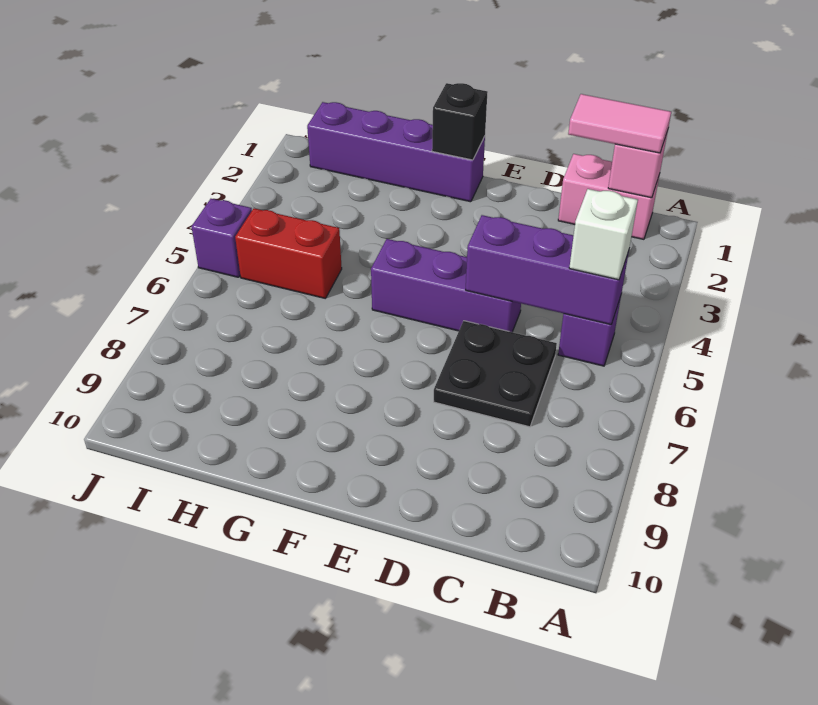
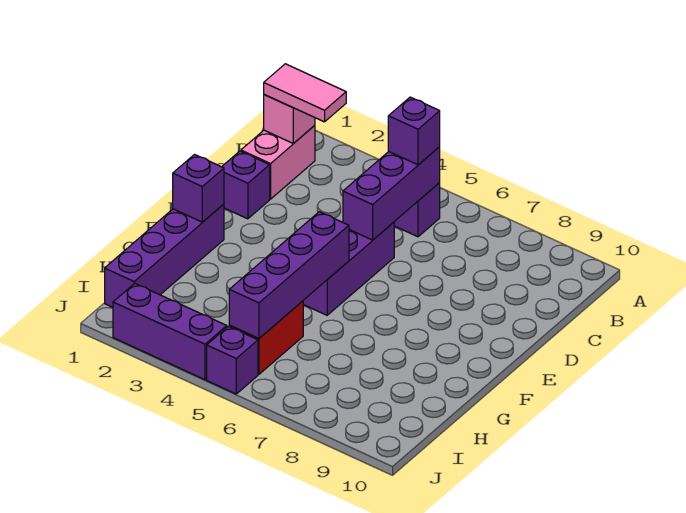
pink tile B1:C1 level 3 -> pink tile B1:B2 level 3
white brick B5 level 3 -> purple brick B5 level 3
black plate C6:D7 level 1 -> none
none -> purple brick D1 level 1
black brick F1 level 2 -> purple brick F1 level 2
none -> purple brick F5:I5 level 2
none -> purple brick J2:J4 level 1

